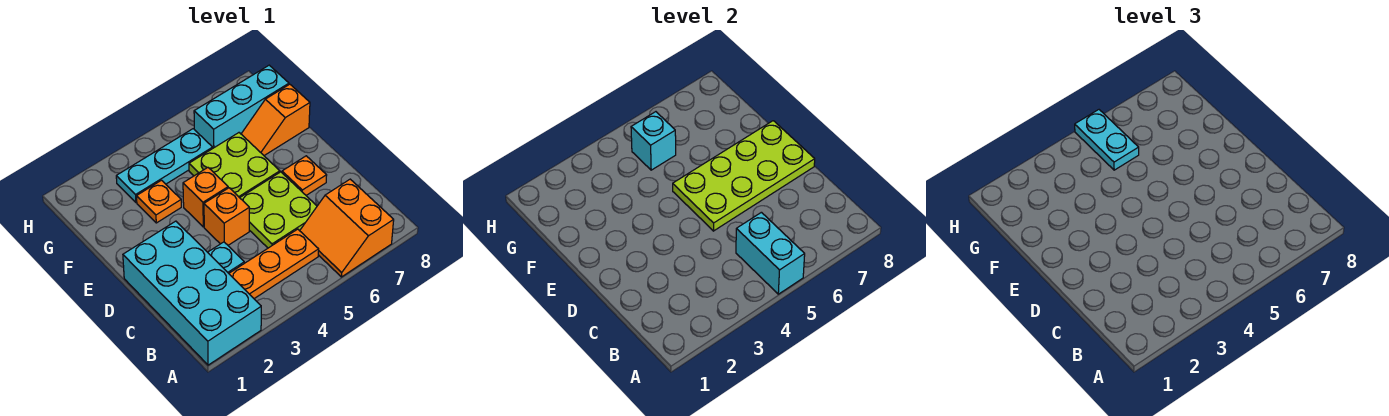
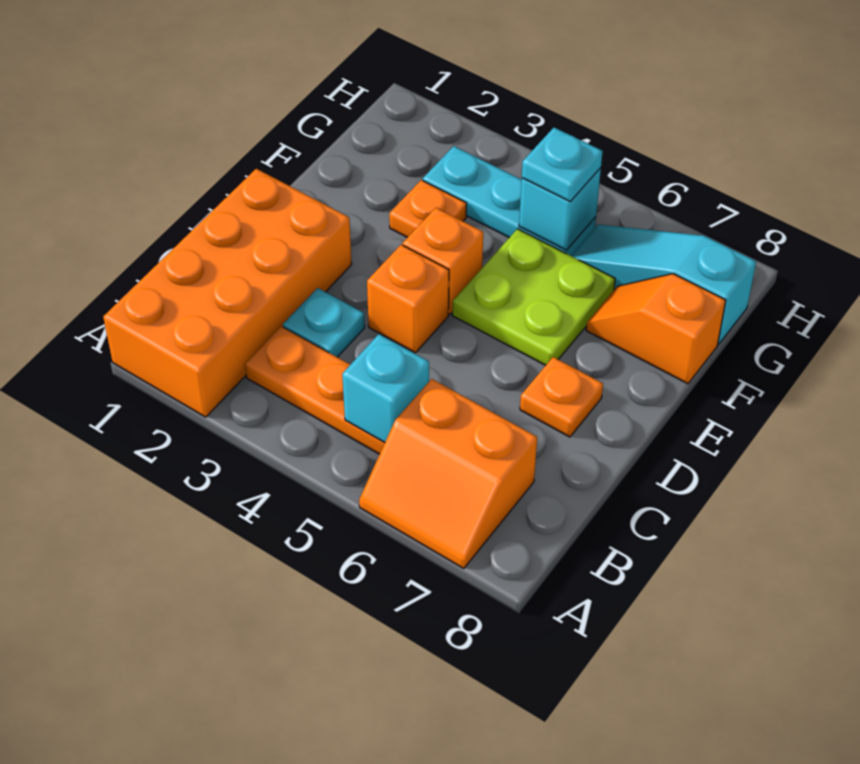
cyan brick A1:D2 level 1 -> orange brick A1:D2 level 1
cyan brick A5:B5 level 2 -> cyan brick B5 level 2
orange slope A6:B7 level 1 top 7 -> orange slope A6:B7 level 1 top B
lime plate C5:D6 level 1 -> none
lime plate D5:E8 level 2 -> none
cyan plate G5:H5 level 3 -> cyan plate G5 level 3
cyan brick G6:G8 level 1 -> cyan slope G6:G8 level 1 top 8

